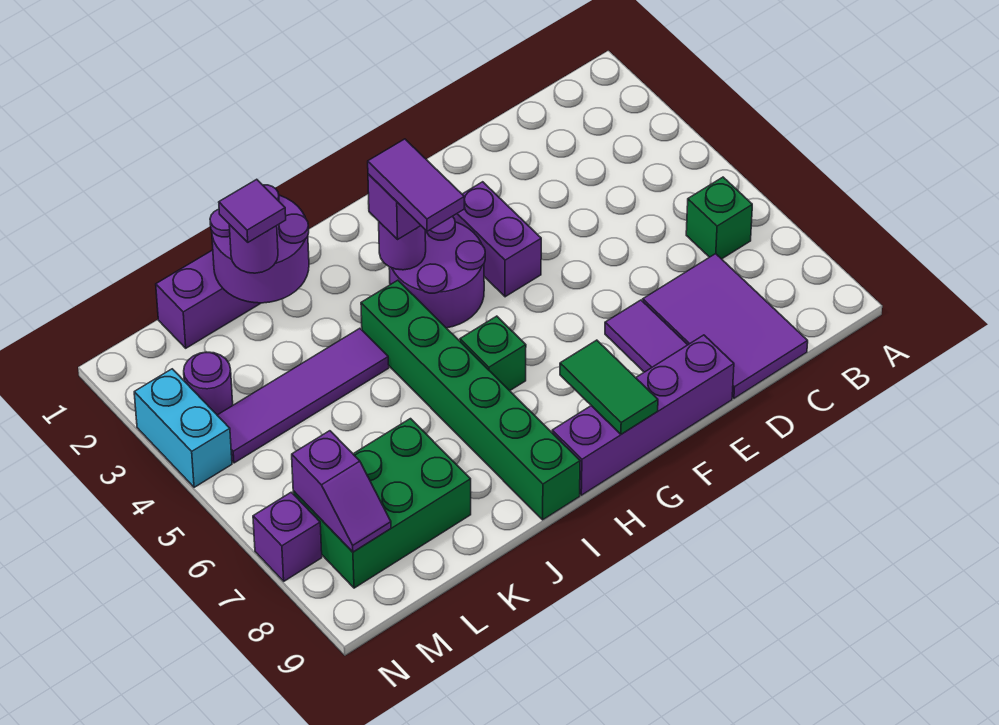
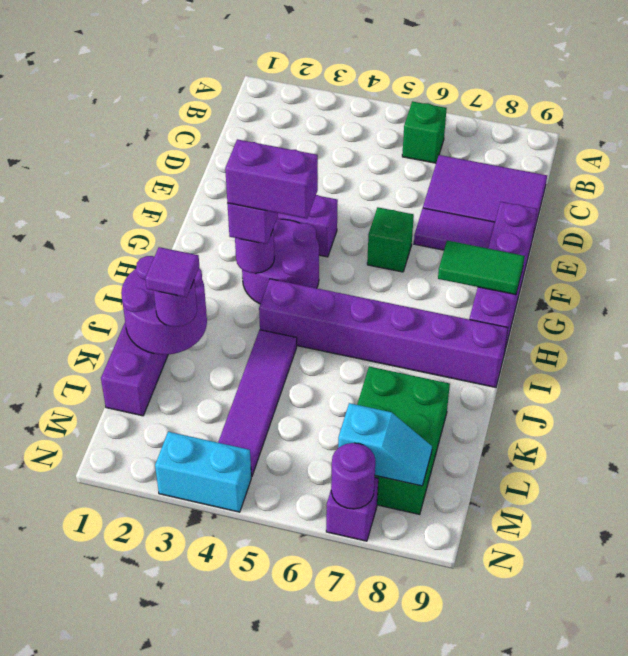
purple tile H3:H4 level 4 -> purple brick H3:H4 level 4
green brick H6 level 1 -> green brick F6 level 1
green brick I4:I9 level 1 -> purple brick I4:I9 level 1
purple round brick M3 level 1 -> purple round brick N7 level 2
purple slope M7:M8 level 2 top 7 -> cyan slope M7:M8 level 2 top 7

